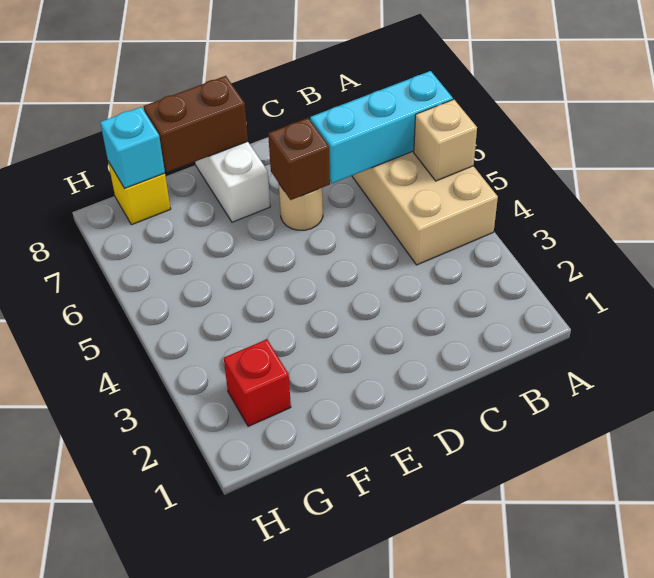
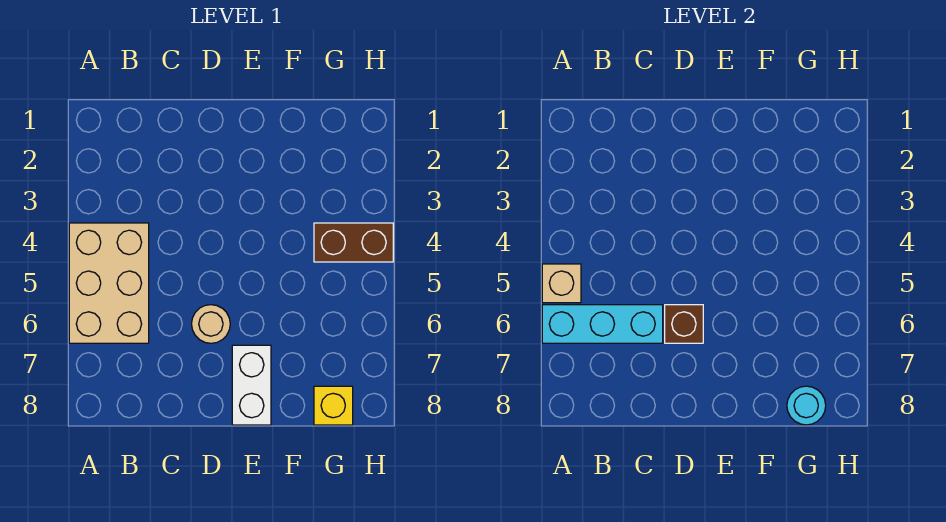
brown brick E8:F8 level 2 -> brown brick G4:H4 level 1
red brick G2 level 1 -> none
cyan brick G8 level 2 -> cyan round brick G8 level 2

